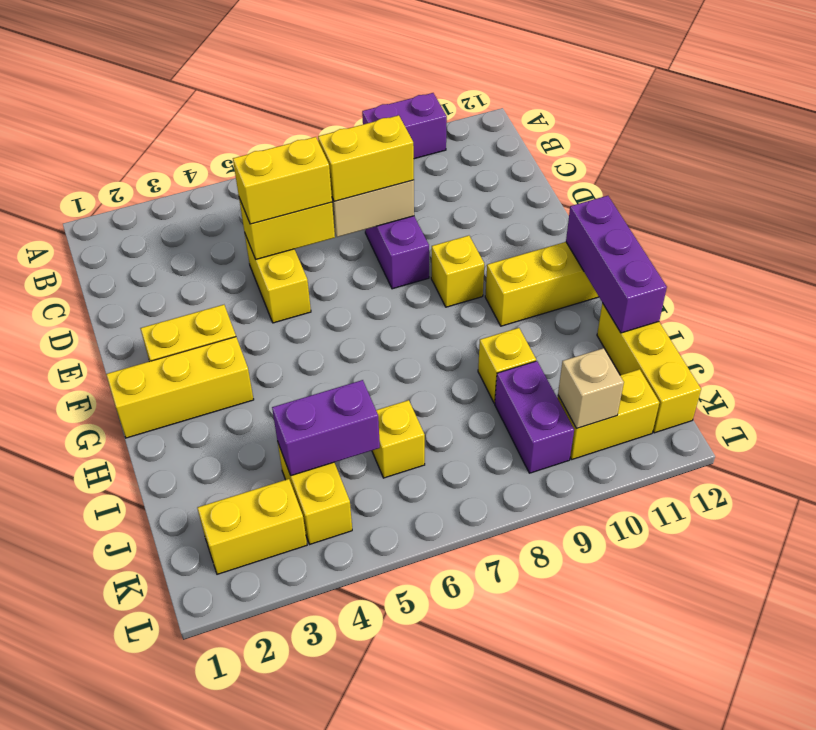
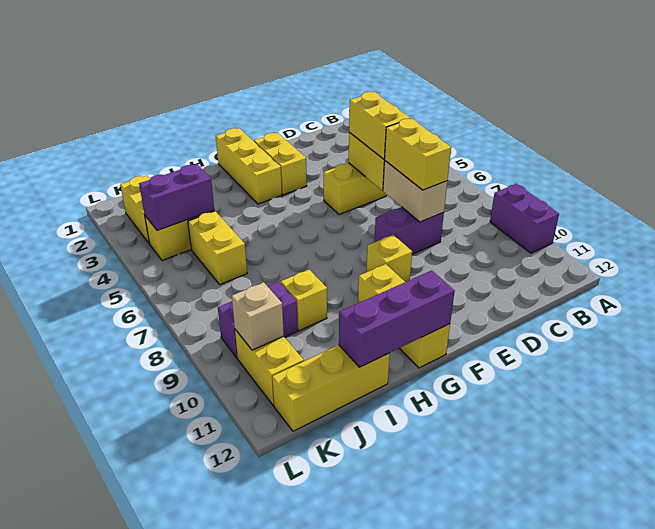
purple brick J4:J5 level 2 -> purple brick J4:K4 level 2
yellow brick J6 level 1 -> yellow brick J5:J6 level 1

